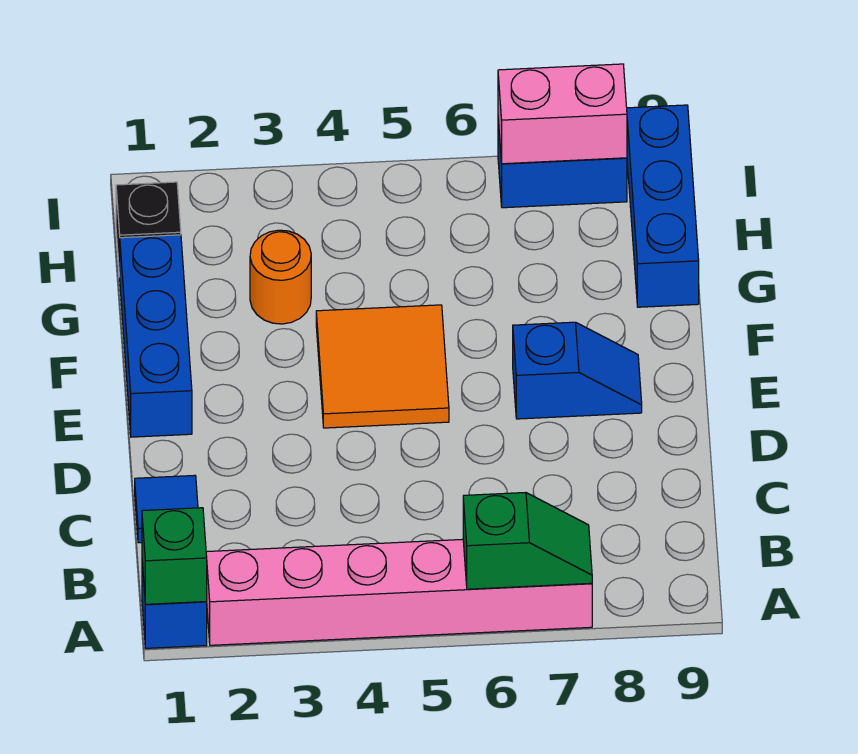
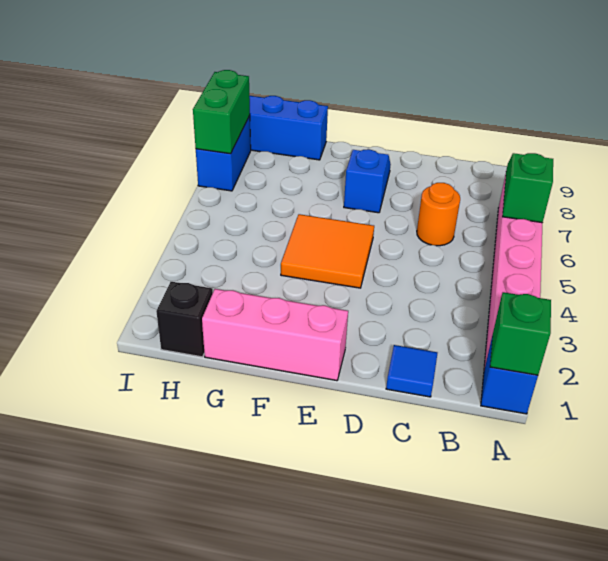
blue brick E1:G1 level 1 -> pink brick E1:G1 level 1
orange round brick G3 level 1 -> orange round brick C6 level 1
pink brick I7:I8 level 2 -> green brick I7:I8 level 2

